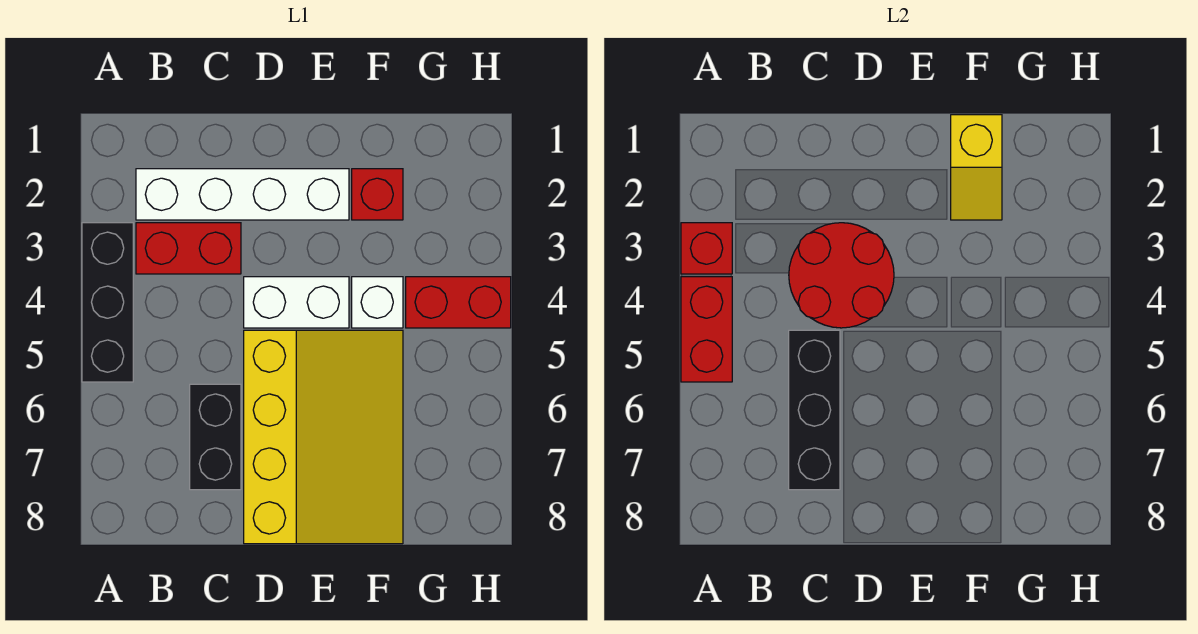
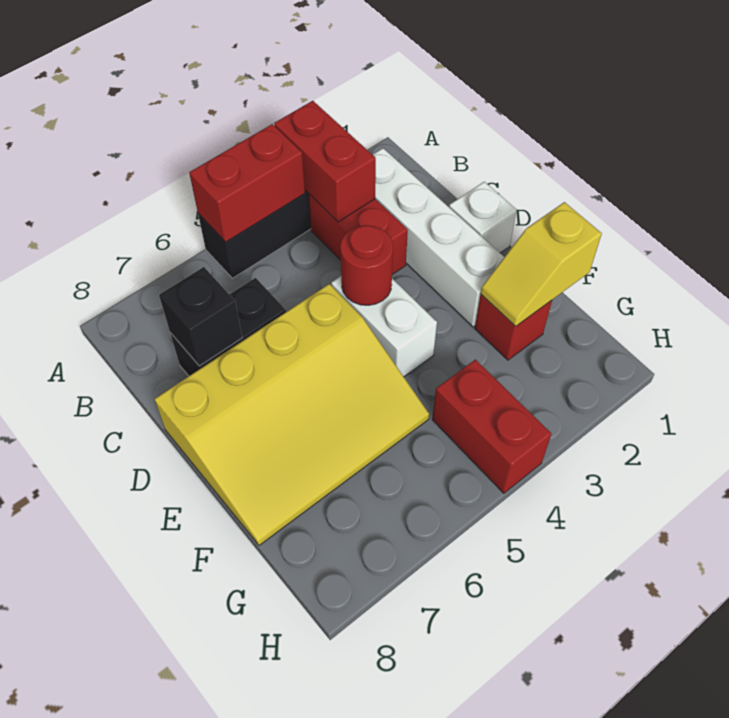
red brick A3 level 2 -> red brick A3:B3 level 2
red round brick C3:D4 level 2 -> red round brick D4 level 2
black brick C5:C7 level 2 -> black brick C7 level 2
white brick F4 level 1 -> white brick D1 level 1

